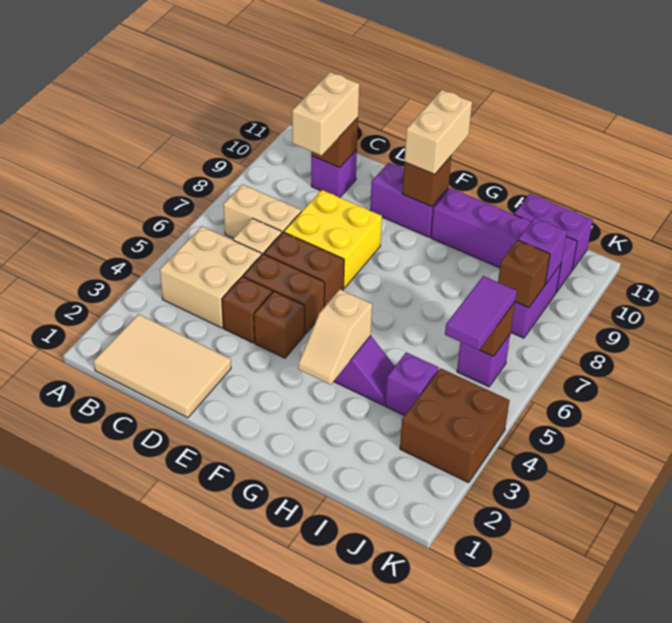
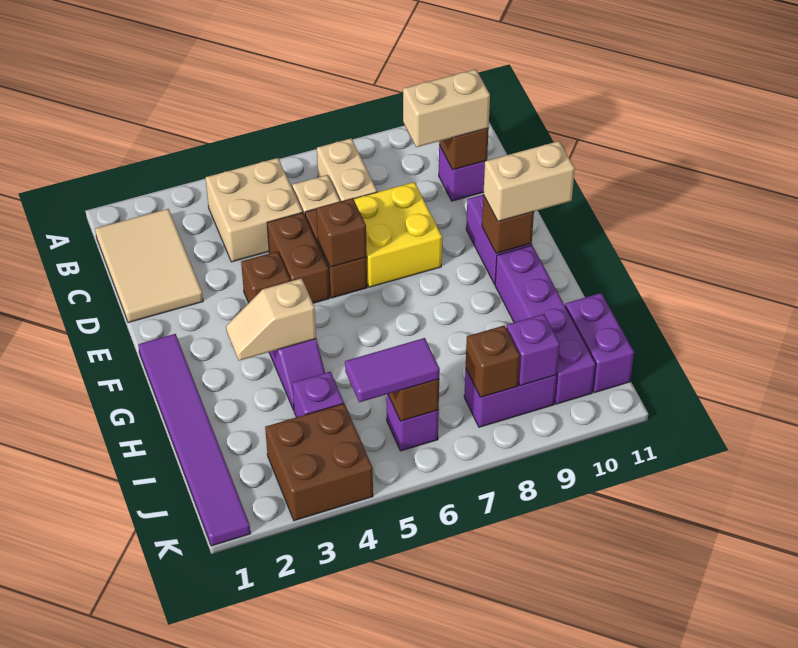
brown brick D4 level 1 -> brown brick E6 level 2
none -> purple tile F1:K1 level 1

